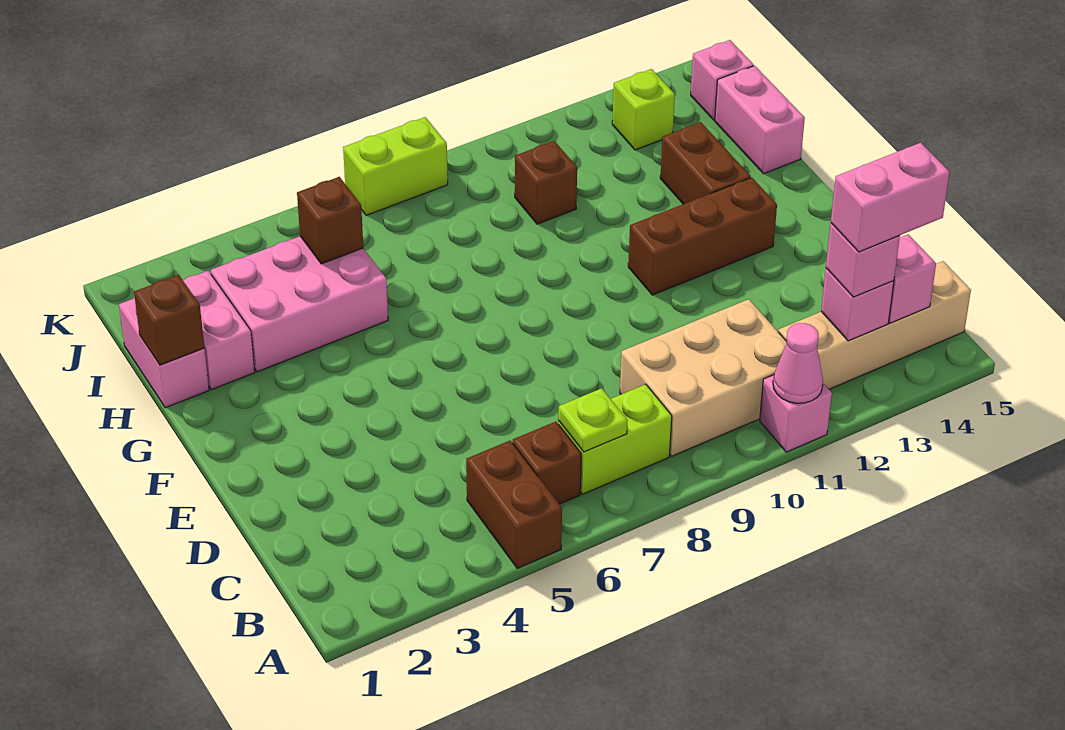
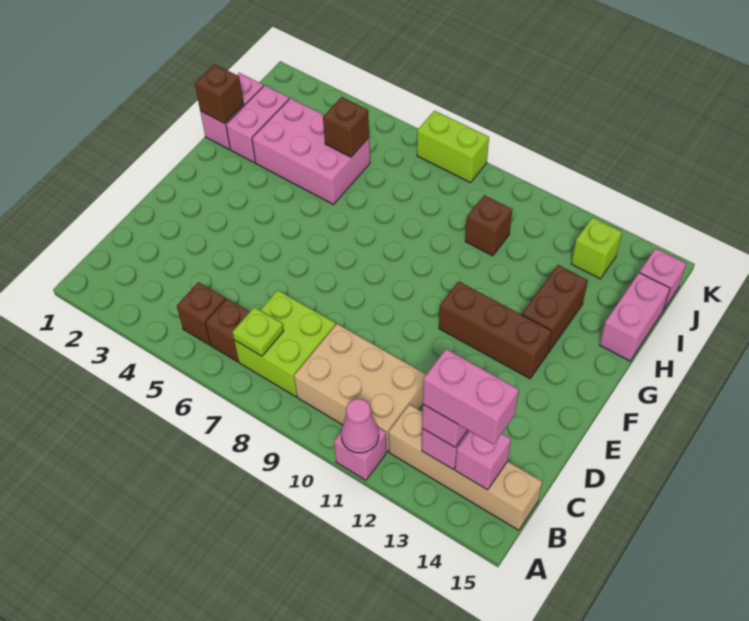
brown brick A5:B5 level 1 -> brown brick B5 level 1
lime brick B7:B8 level 1 -> lime brick B7:C8 level 1

